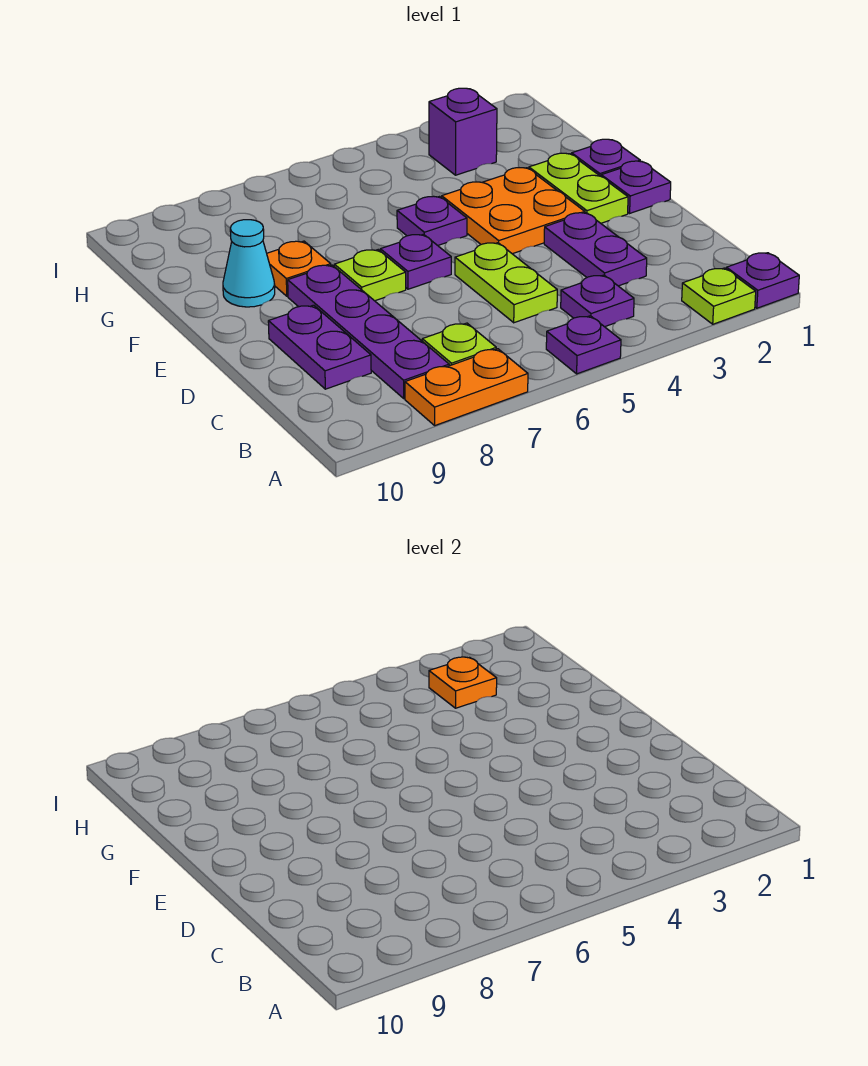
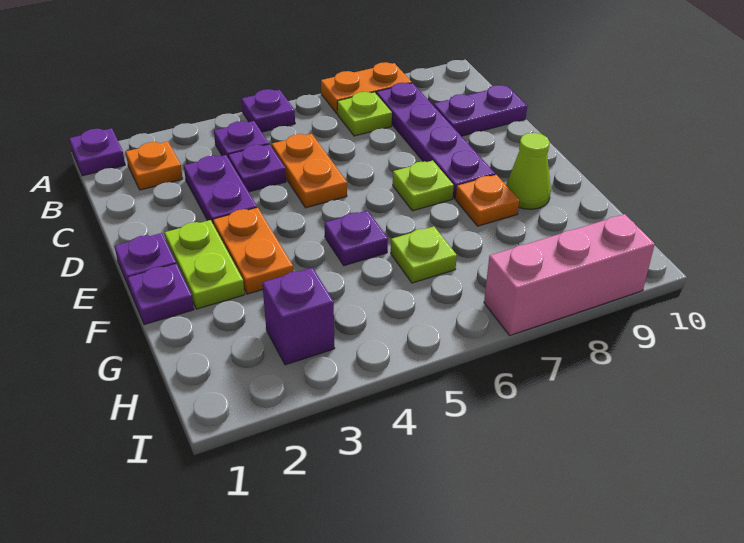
lime plate A2 level 1 -> lime plate G6 level 1
lime plate C5:D5 level 1 -> orange plate C5:D5 level 1
purple plate C9:D9 level 1 -> purple plate C9:C10 level 1
orange plate E3:F4 level 1 -> orange plate E3:F3 level 1
purple plate E6 level 1 -> purple plate C4 level 1
cyan cone F9 level 1 -> lime cone F9 level 1
orange plate H3 level 2 -> orange plate B2 level 1
none -> pink brick I7:I9 level 1

